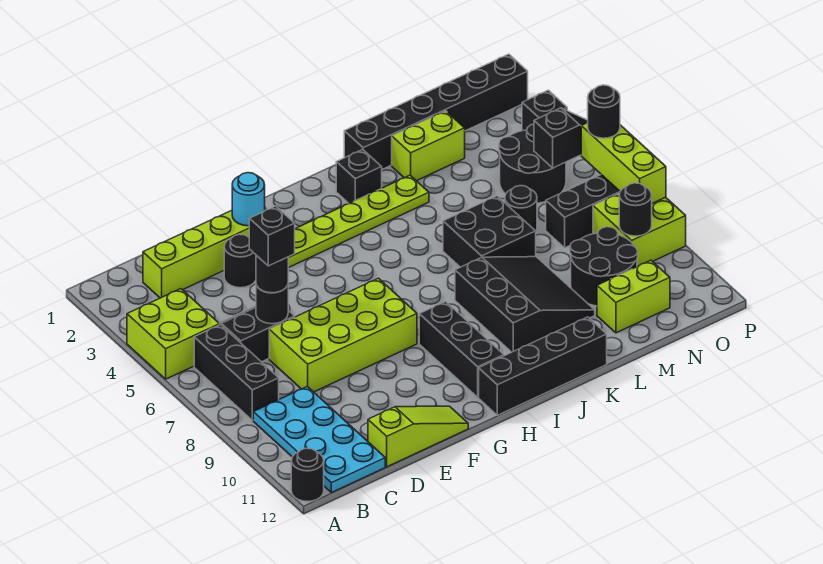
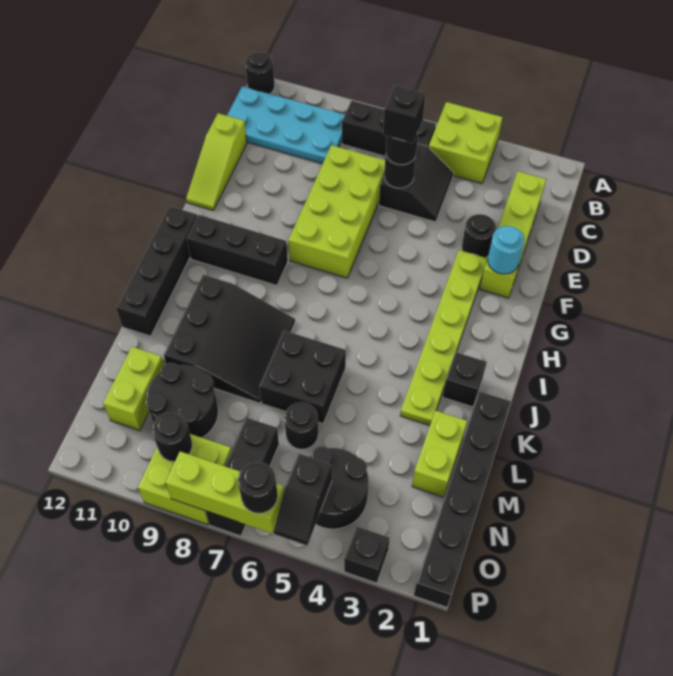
black slope J8:L10 level 1 top J -> black slope J8:L10 level 1 top 10

